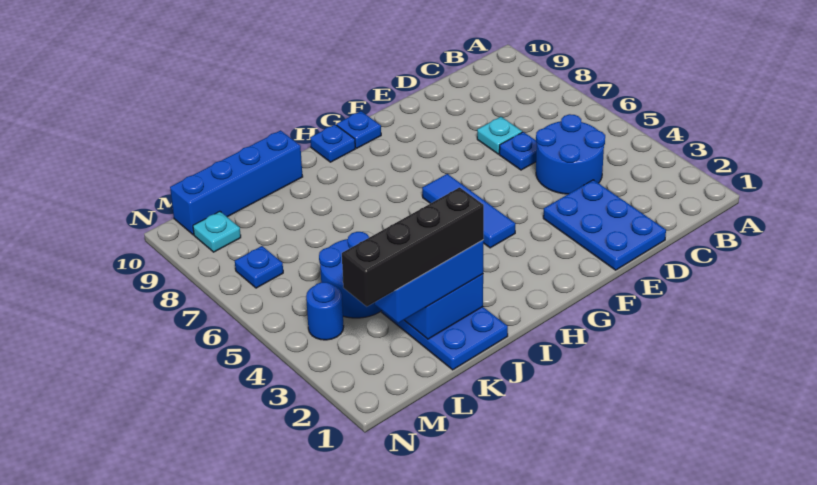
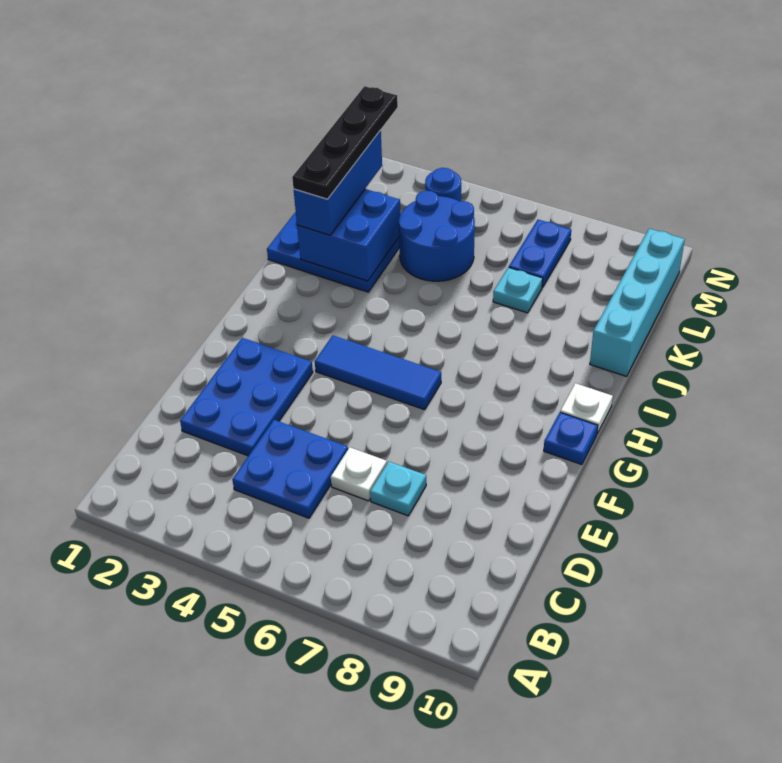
blue round brick C4:D5 level 1 -> blue plate C4:D5 level 1
blue plate D1:E3 level 1 -> blue plate D2:F3 level 1
blue plate D6 level 1 -> white plate D6 level 1
blue plate H10 level 1 -> white plate H10 level 1
black brick J2:M2 level 4 -> black plate J2:M2 level 4
blue brick J10:M10 level 1 -> cyan brick J10:M10 level 1
blue plate M7 level 1 -> blue plate L7:M7 level 1
cyan plate M9 level 1 -> cyan plate K7 level 1

